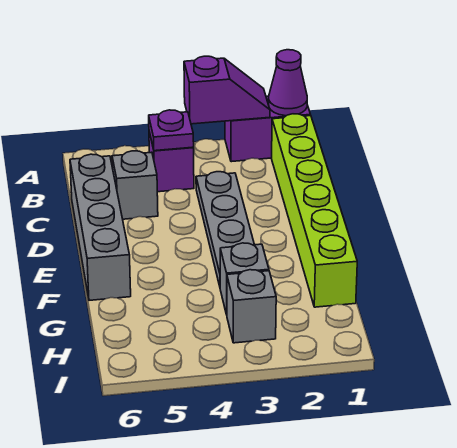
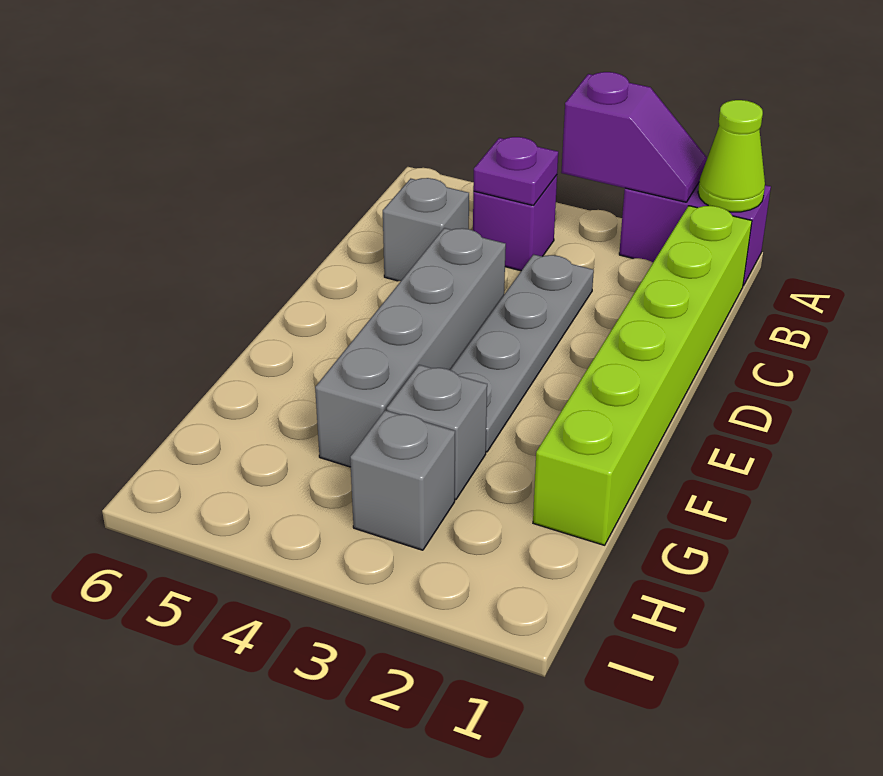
purple cone A1 level 2 -> lime cone A1 level 2
grey brick C6:F6 level 1 -> grey brick D4:G4 level 1

